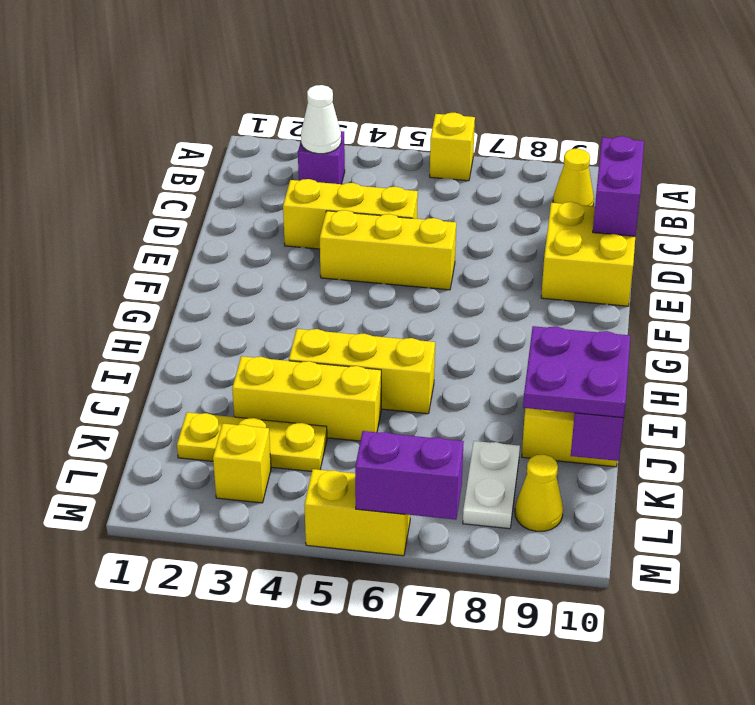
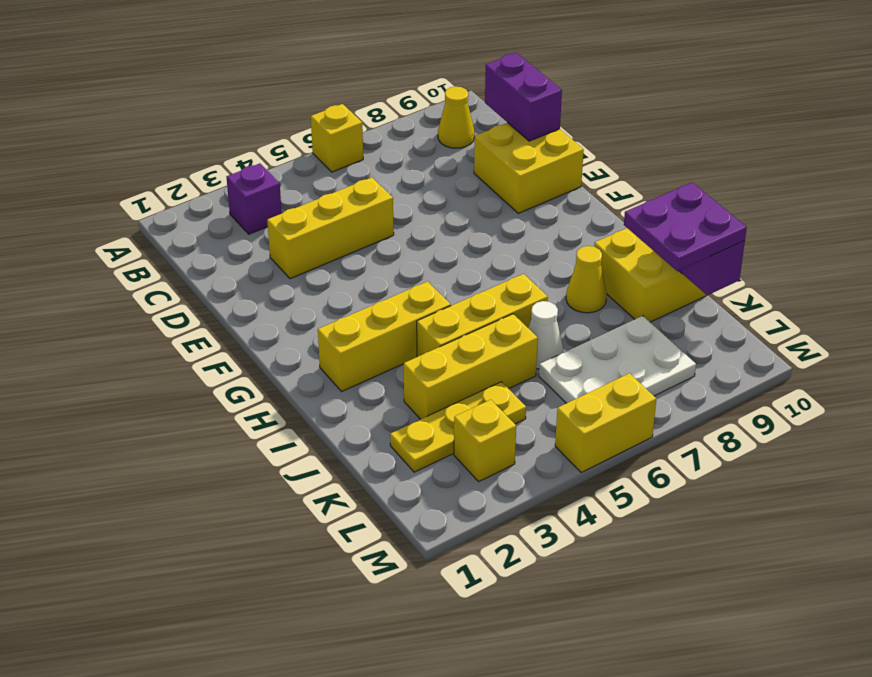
white cone B3 level 2 -> white cone J6 level 1
yellow brick E4:E6 level 1 -> yellow brick H2:H4 level 1
white plate K8:L8 level 1 -> white plate K6:L8 level 1
yellow cone L9 level 1 -> yellow cone I8 level 1
purple brick M6:M7 level 2 -> none

